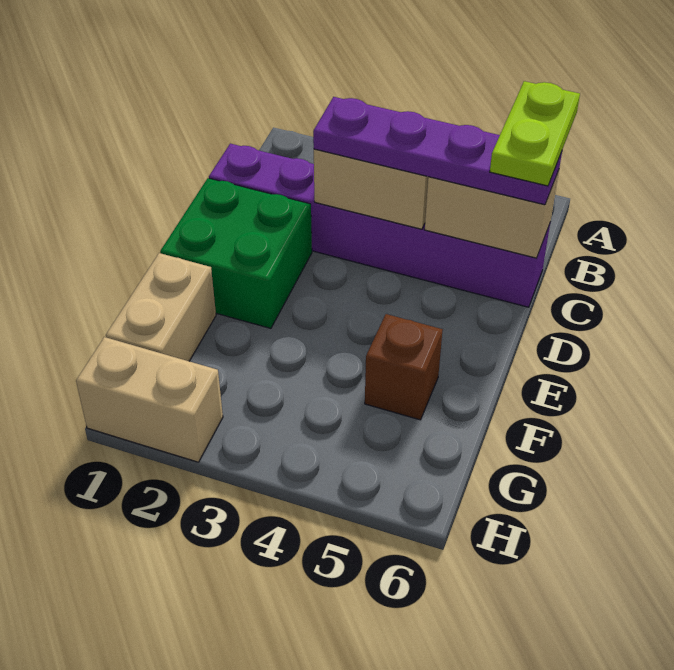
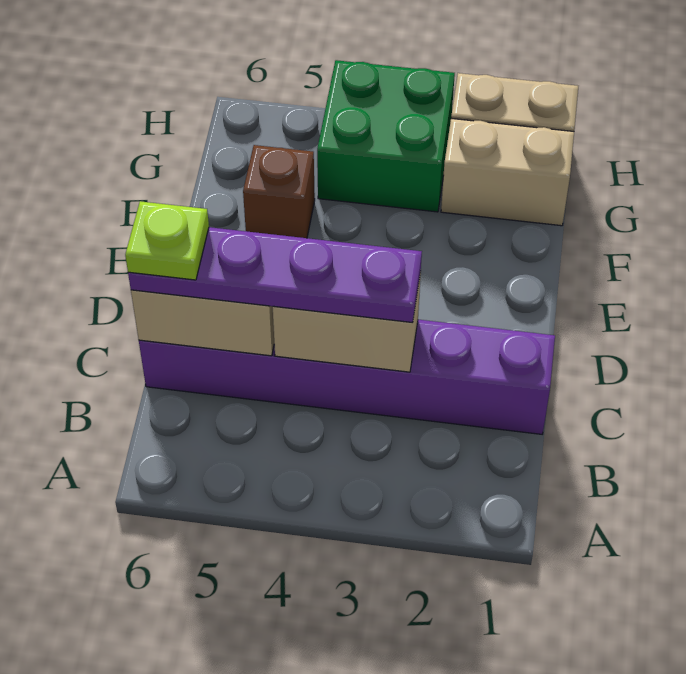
lime plate B6:C6 level 4 -> lime plate C6 level 4
green brick D1:E2 level 1 -> green brick G3:H4 level 1
tan brick F1:G1 level 1 -> tan brick G1:G2 level 1

